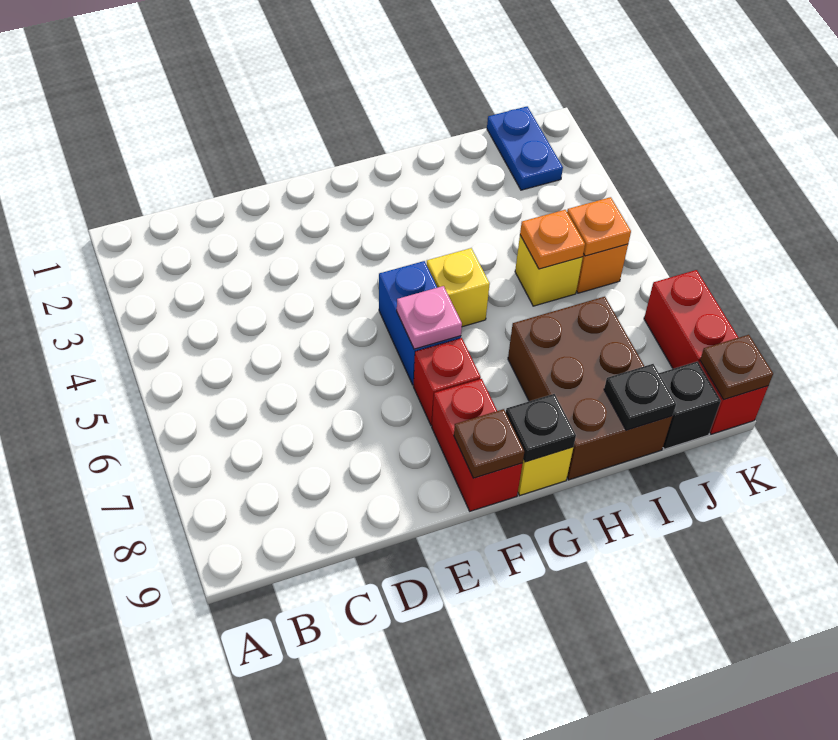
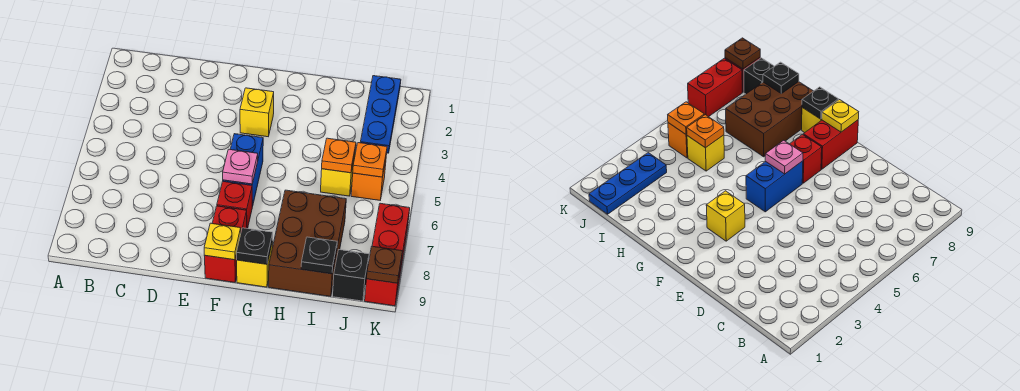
brown plate F9 level 2 -> yellow plate F9 level 2
yellow brick G5 level 1 -> yellow brick F3 level 1
blue plate J1:J2 level 1 -> blue plate J1:J3 level 1

